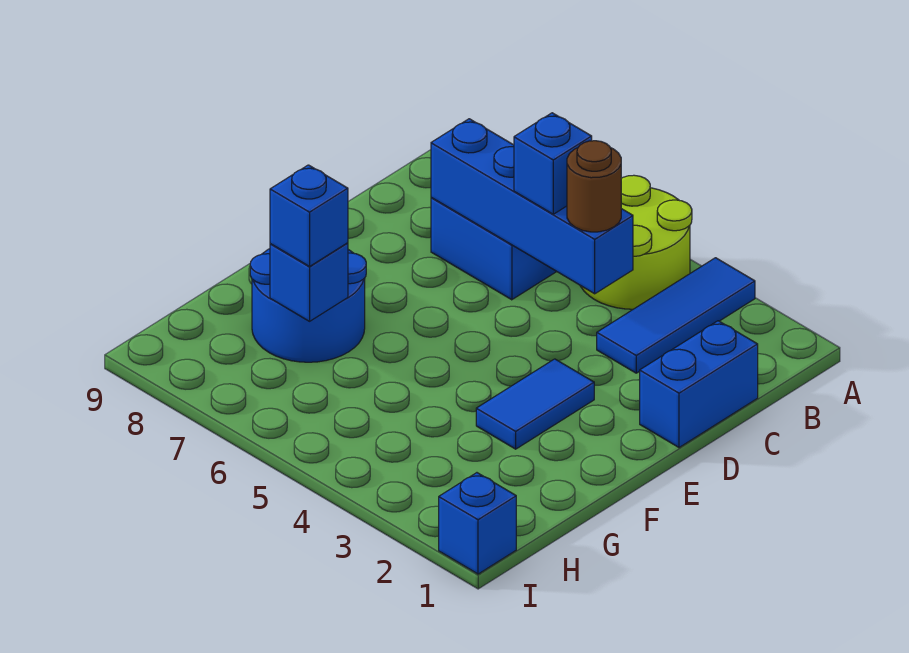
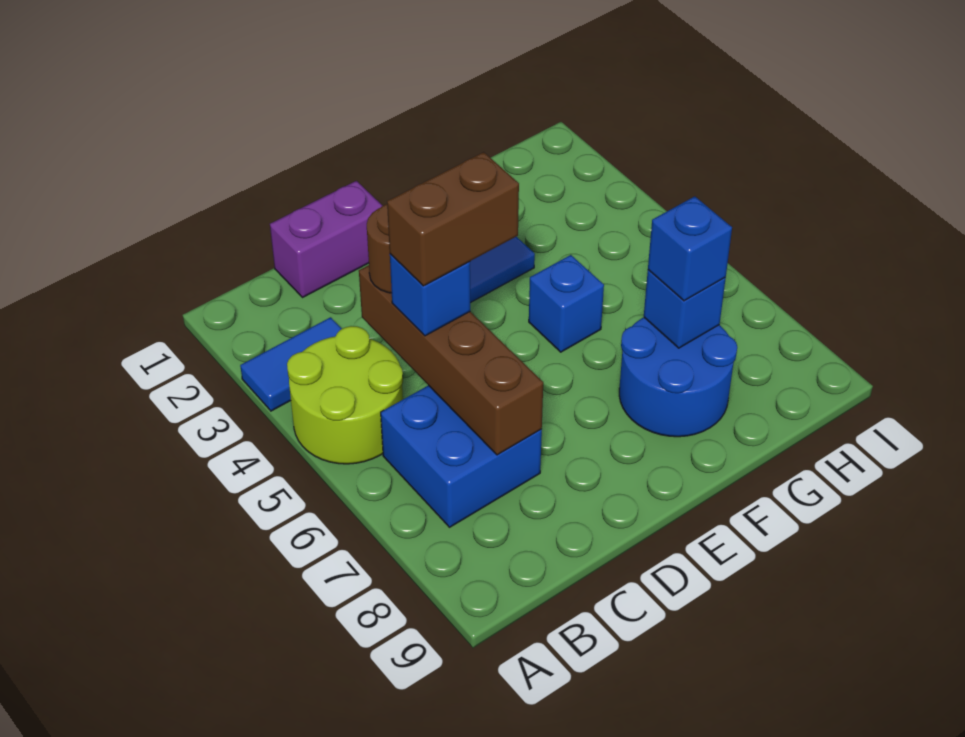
blue tile A3:C3 level 1 -> blue tile A3:B3 level 1
blue brick C1:D1 level 1 -> purple brick C1:D1 level 1
blue brick C4:C7 level 2 -> brown brick C4:C7 level 2
none -> brown brick C5:D5 level 4
blue brick I1 level 1 -> blue brick F5 level 1

